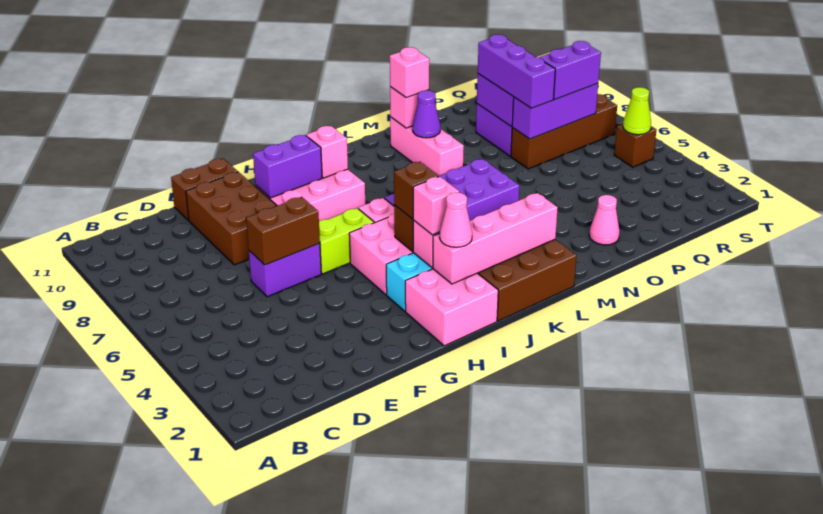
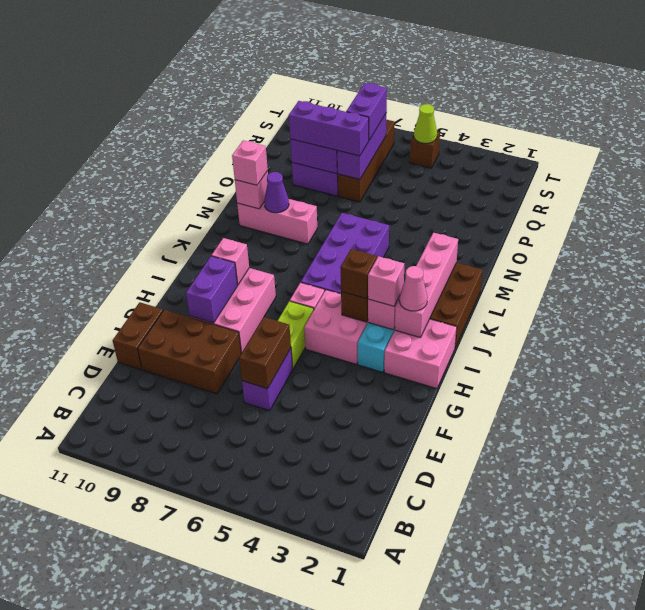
pink cone O2 level 1 -> none

